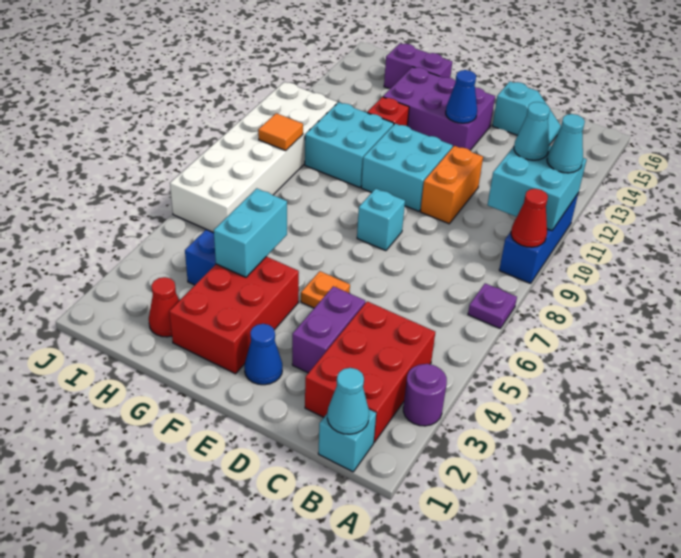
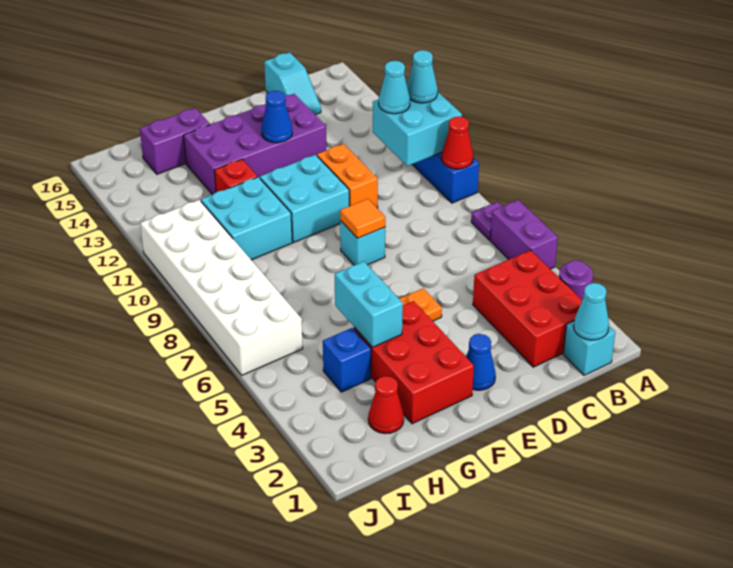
cyan slope C15:D15 level 1 top D -> cyan slope C15:C16 level 1 top 16
purple brick D3:D4 level 1 -> purple brick A5:A6 level 1
purple brick E13:G14 level 1 -> purple brick D13:G14 level 1
orange tile I9 level 2 -> orange tile E8 level 2

